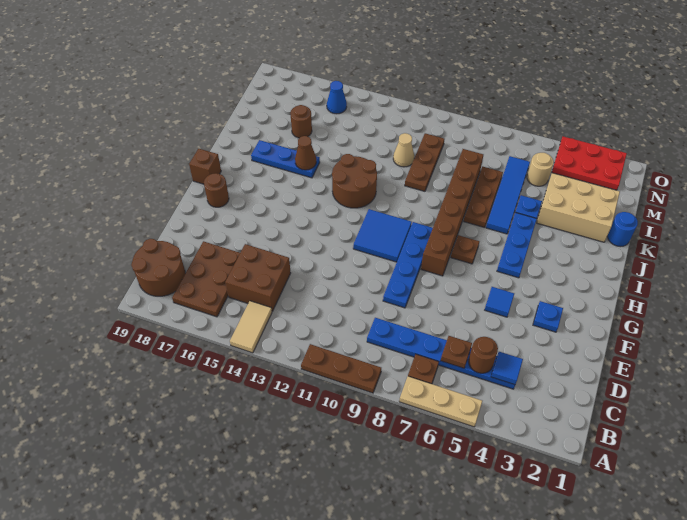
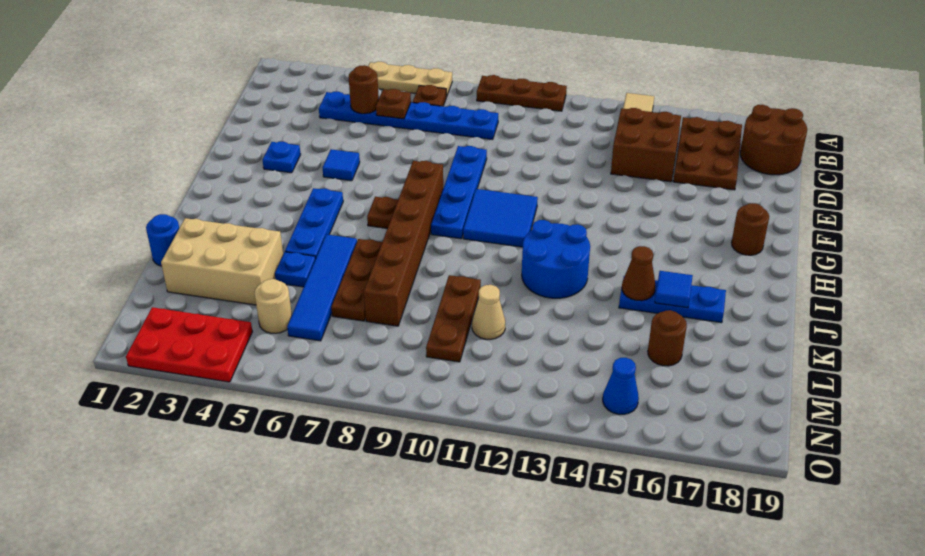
blue tile C4 level 2 -> blue tile J16 level 2
brown brick H19 level 1 -> none
brown round brick I12:J13 level 1 -> blue round brick I12:J13 level 1

